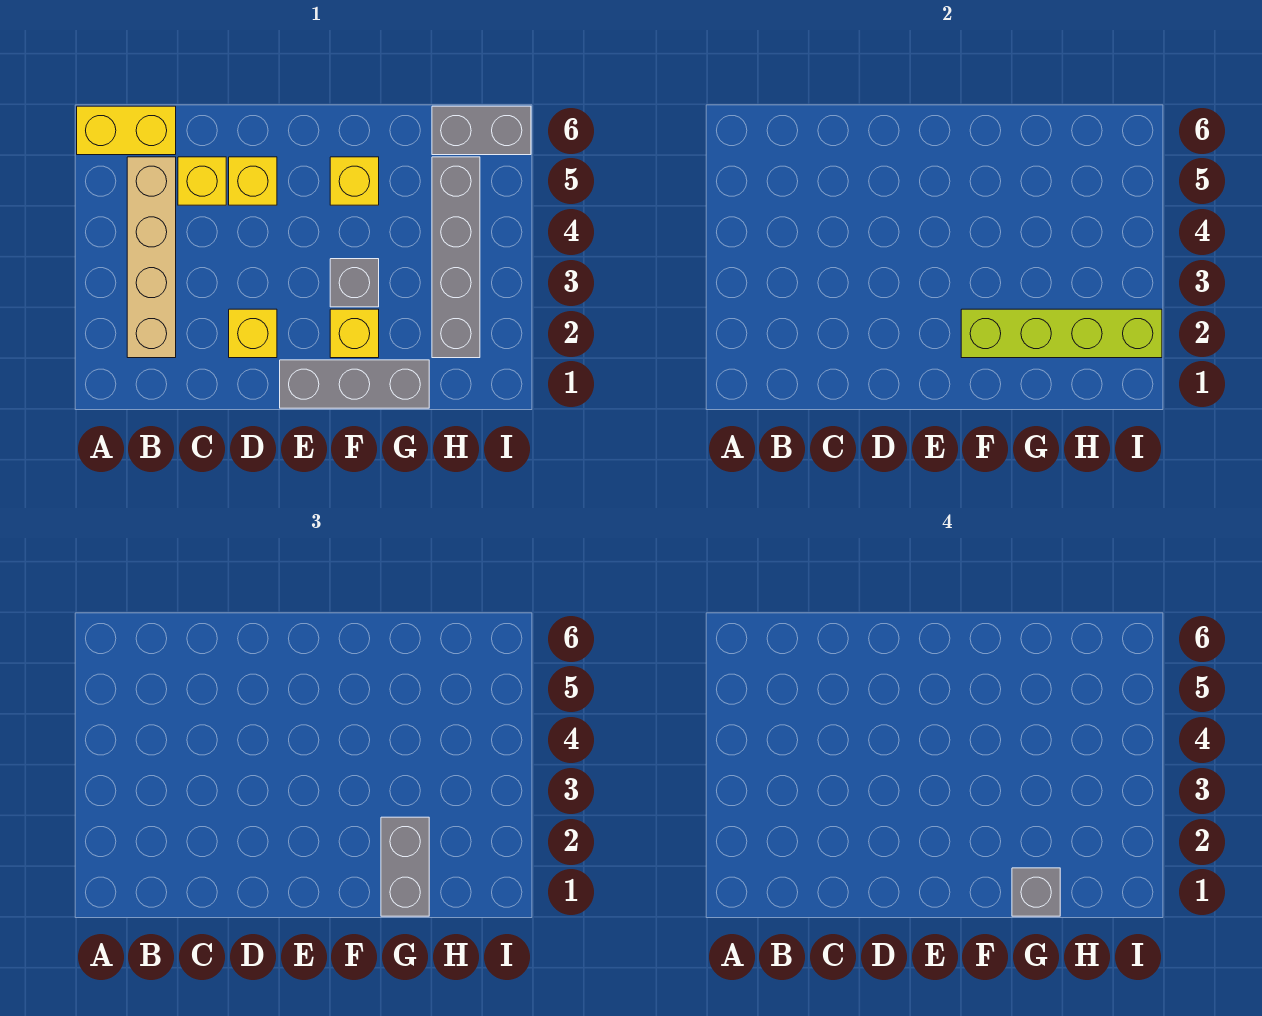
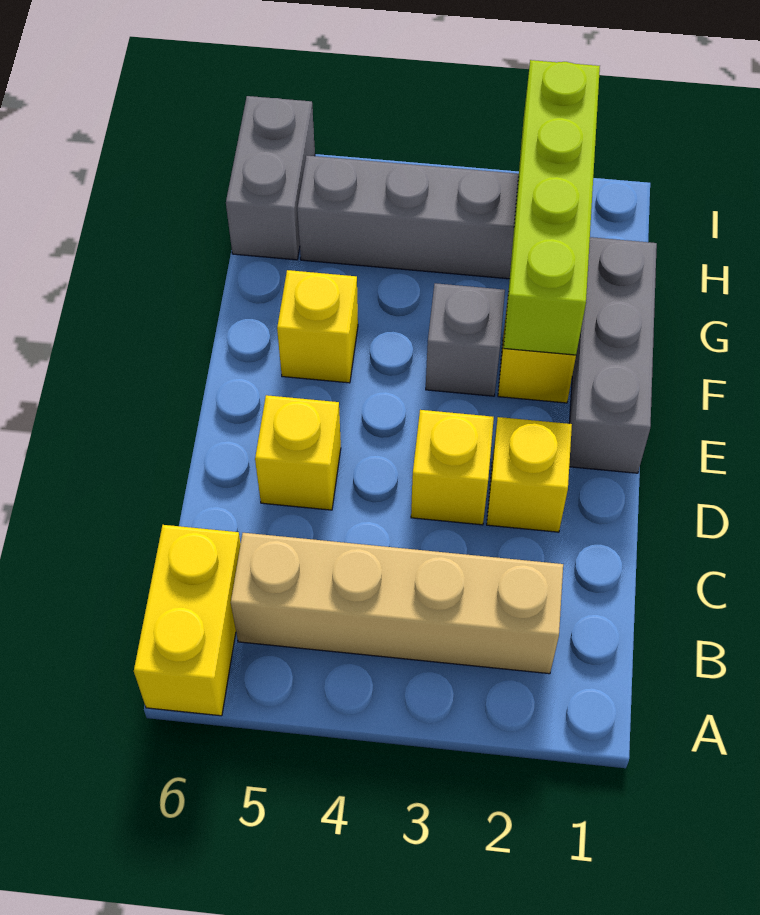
yellow brick C5 level 1 -> yellow brick D3 level 1
grey brick G1:G2 level 3 -> none
grey brick G1 level 4 -> none

